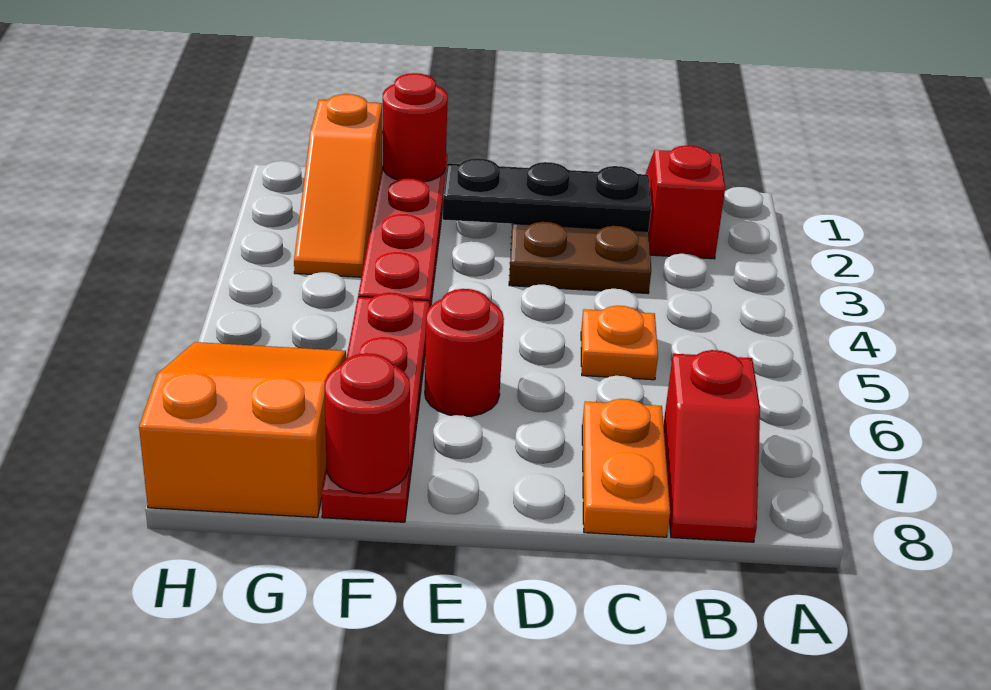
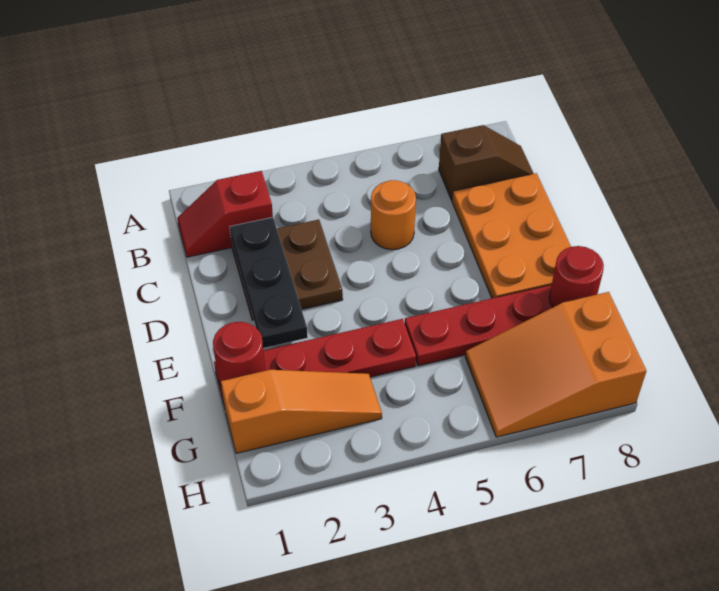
red slope B7:B8 level 1 top 7 -> brown slope B7:B8 level 1 top 7
orange plate C5 level 1 -> orange round brick C5 level 1
orange plate C7:C8 level 1 -> orange plate C7:E8 level 1
red round brick E6 level 1 -> none

